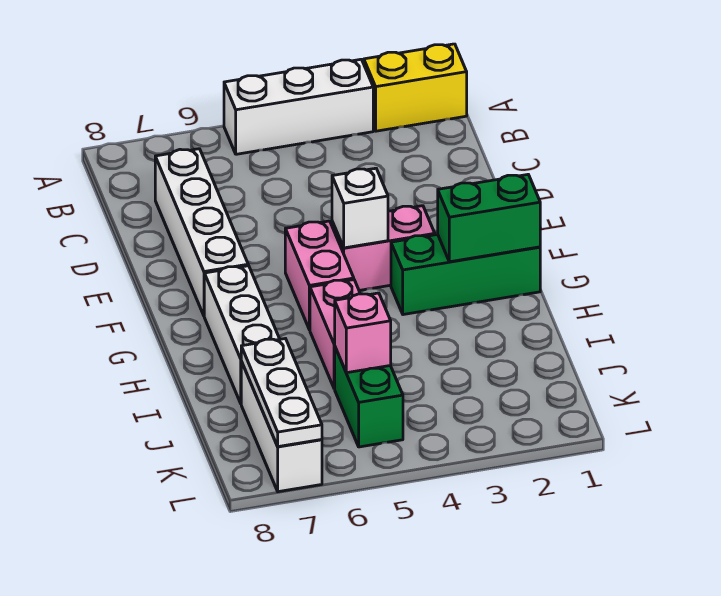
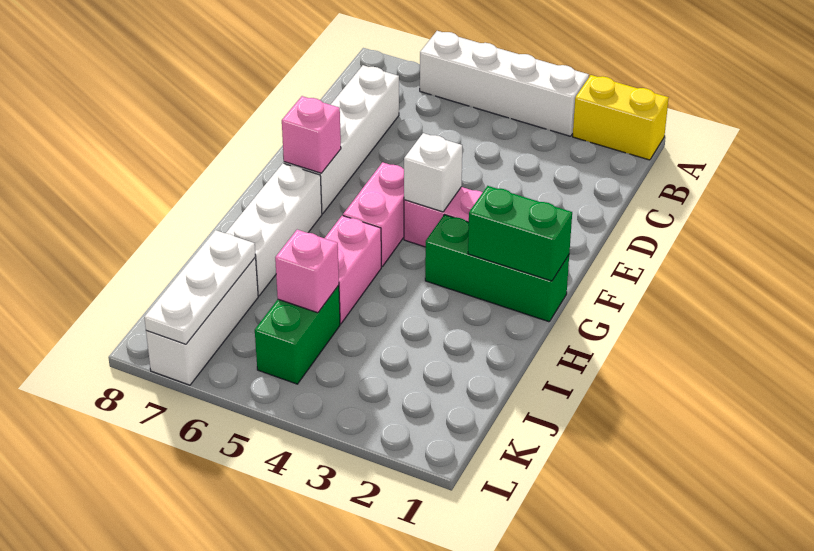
white brick A3:A5 level 1 -> white brick A3:A6 level 1
none -> pink brick F7 level 2

